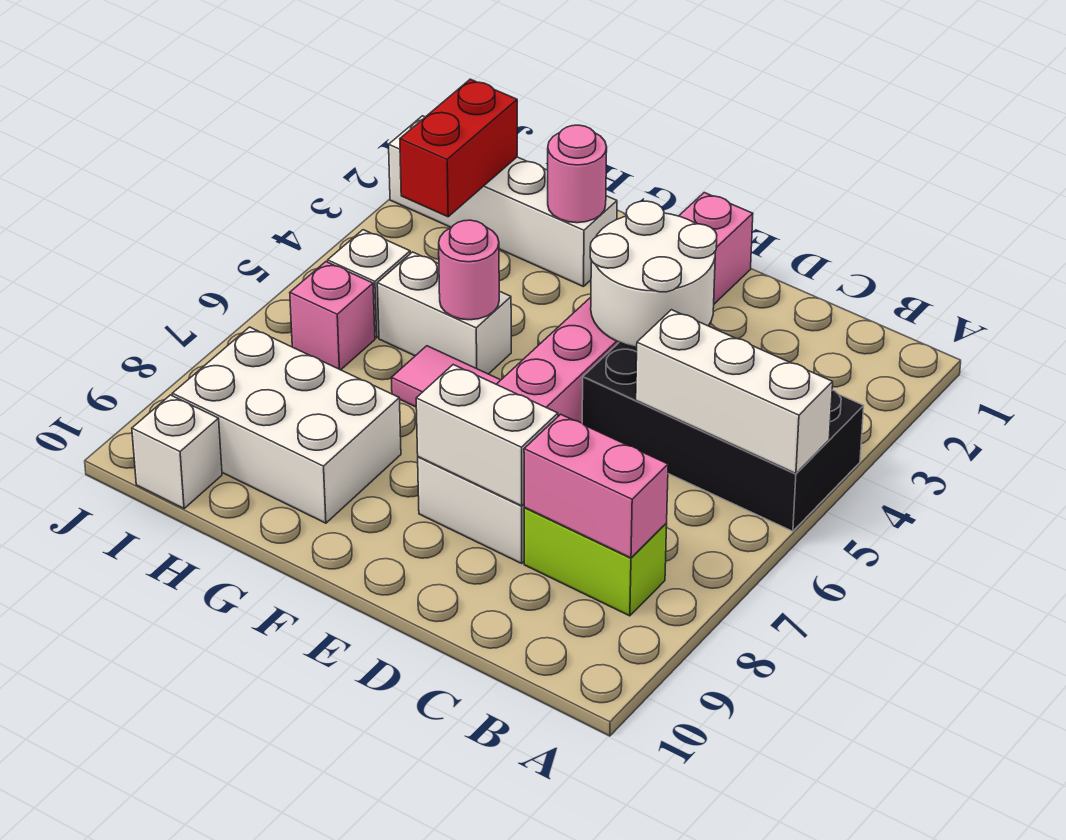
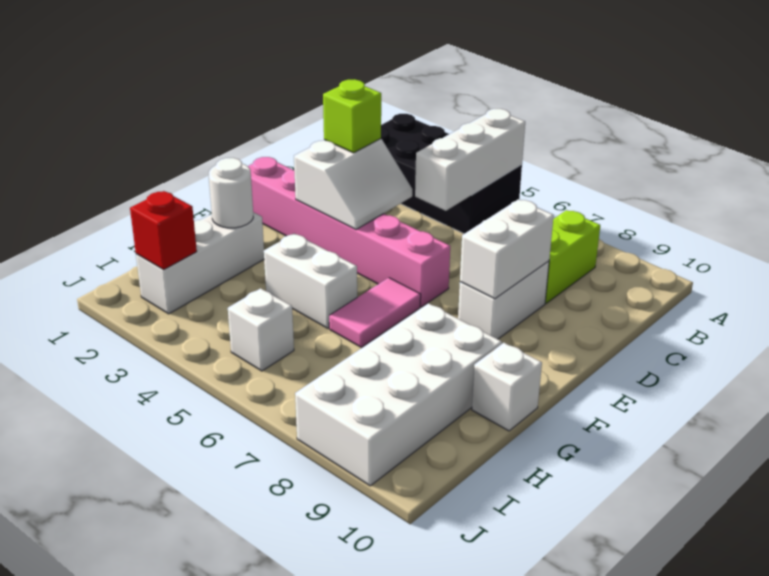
black brick A4:D5 level 1 -> black brick A2:B5 level 1
pink brick B8:C8 level 2 -> none
white round brick D3:E4 level 2 -> white slope D3:E4 level 2 top 3
none -> lime brick D3 level 3
white brick G2:J2 level 1 -> white brick G2:I2 level 1
pink round brick G2 level 2 -> white round brick G2 level 2
white brick G5:H5 level 1 -> white brick G4:G5 level 1
pink round brick G5 level 2 -> none
white brick G8:I9 level 1 -> white brick G8:J9 level 1
red brick I2:I3 level 2 -> red brick I2 level 2
pink brick I6 level 1 -> none
white brick I10 level 1 -> white brick G10 level 1

